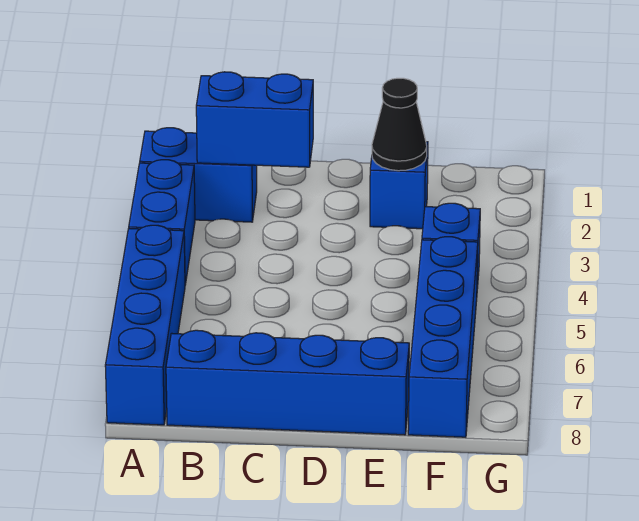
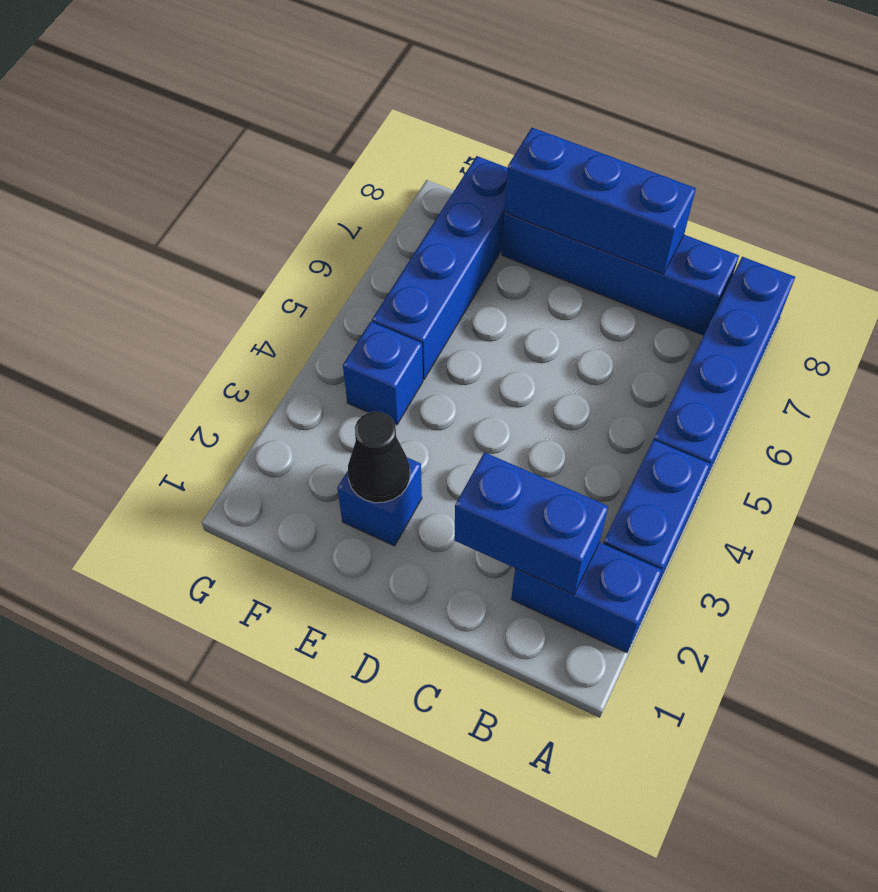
none -> blue brick C8:E8 level 2

